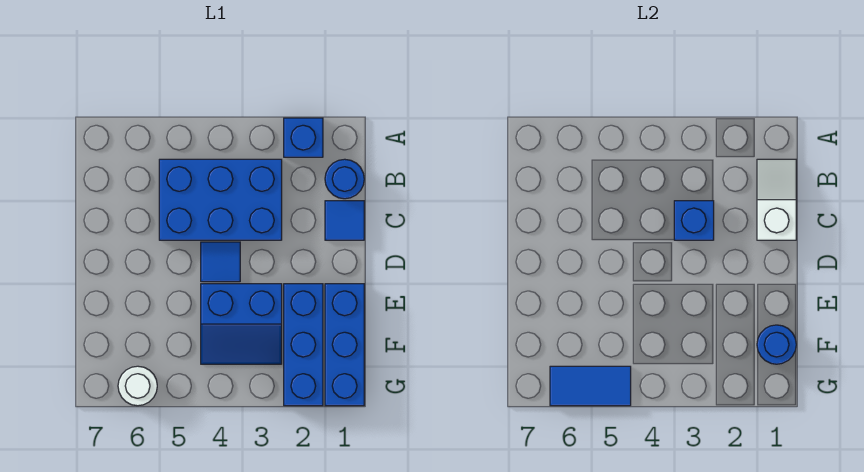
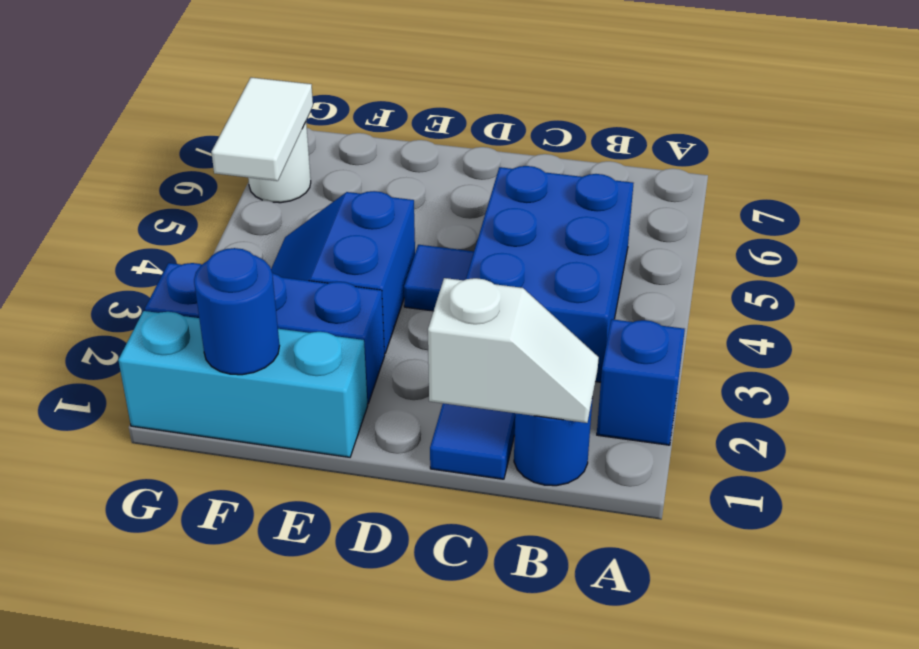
blue brick C3 level 2 -> none
blue brick E1:G1 level 1 -> cyan brick E1:G1 level 1
blue tile G5:G6 level 2 -> white tile G5:G6 level 2

